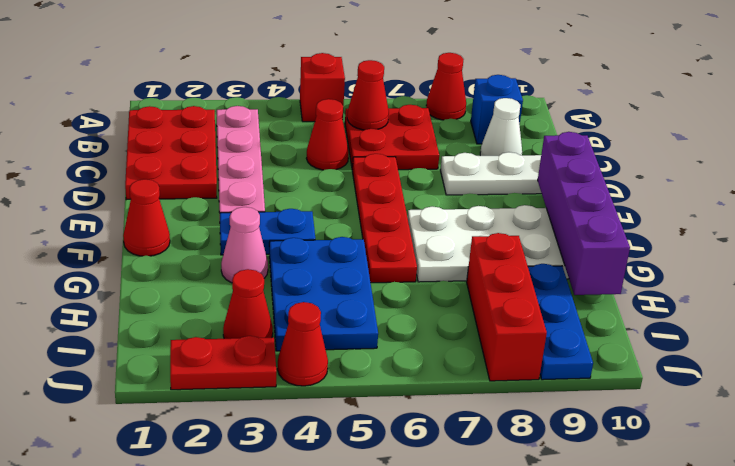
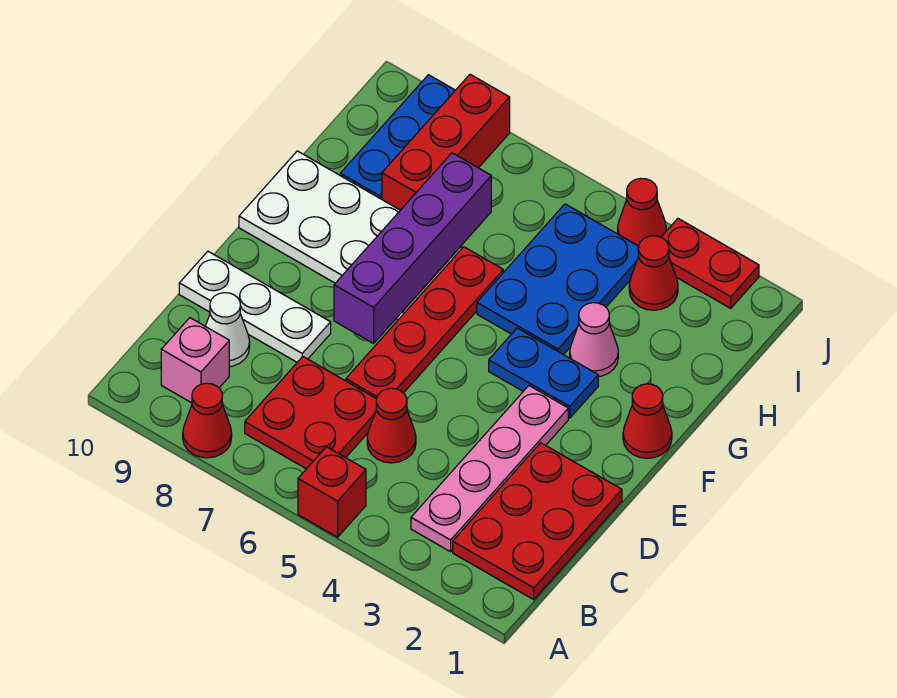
red cone B6 level 2 -> none
blue brick B9 level 1 -> pink brick B9 level 1
purple brick E10:H10 level 2 -> purple brick E7:H7 level 2

